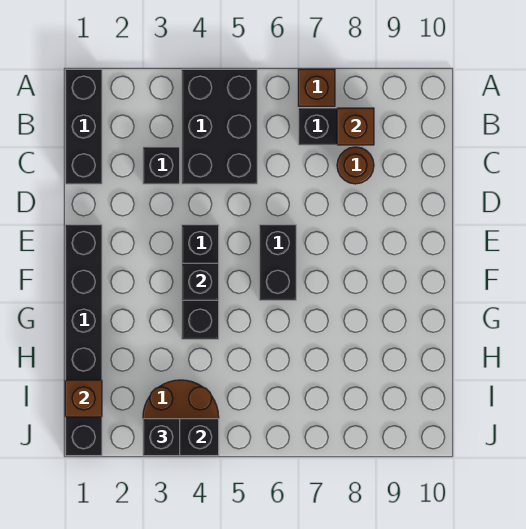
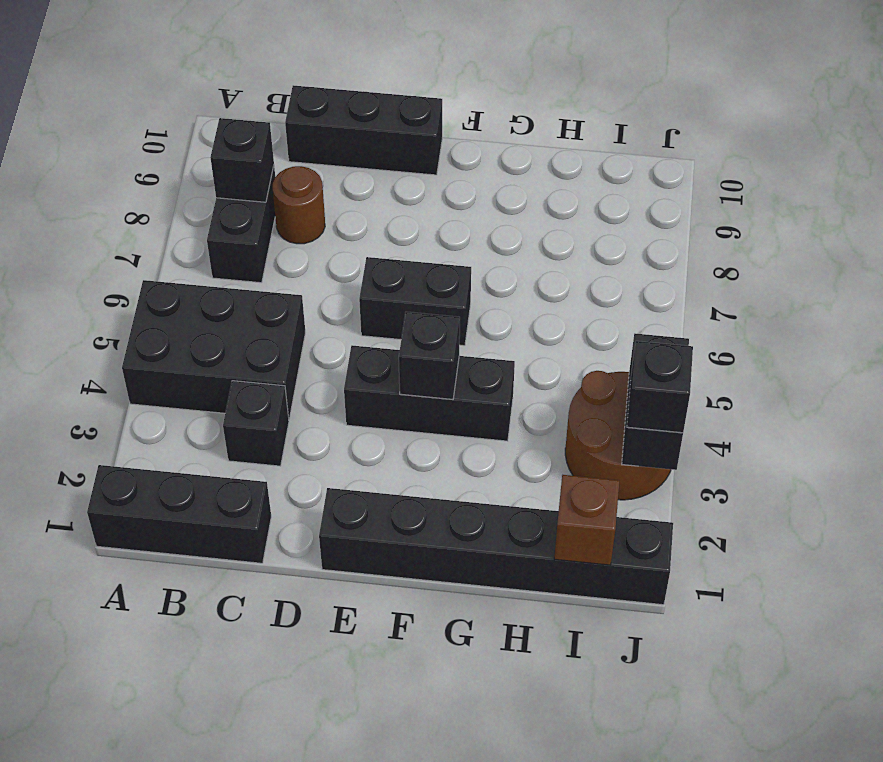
brown brick A7 level 1 -> none
brown brick B8 level 2 -> black brick B8 level 2
none -> black brick C10:E10 level 1

